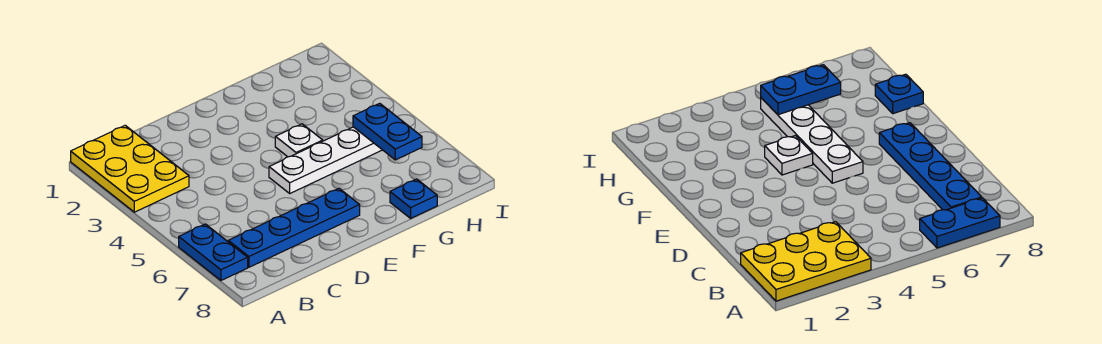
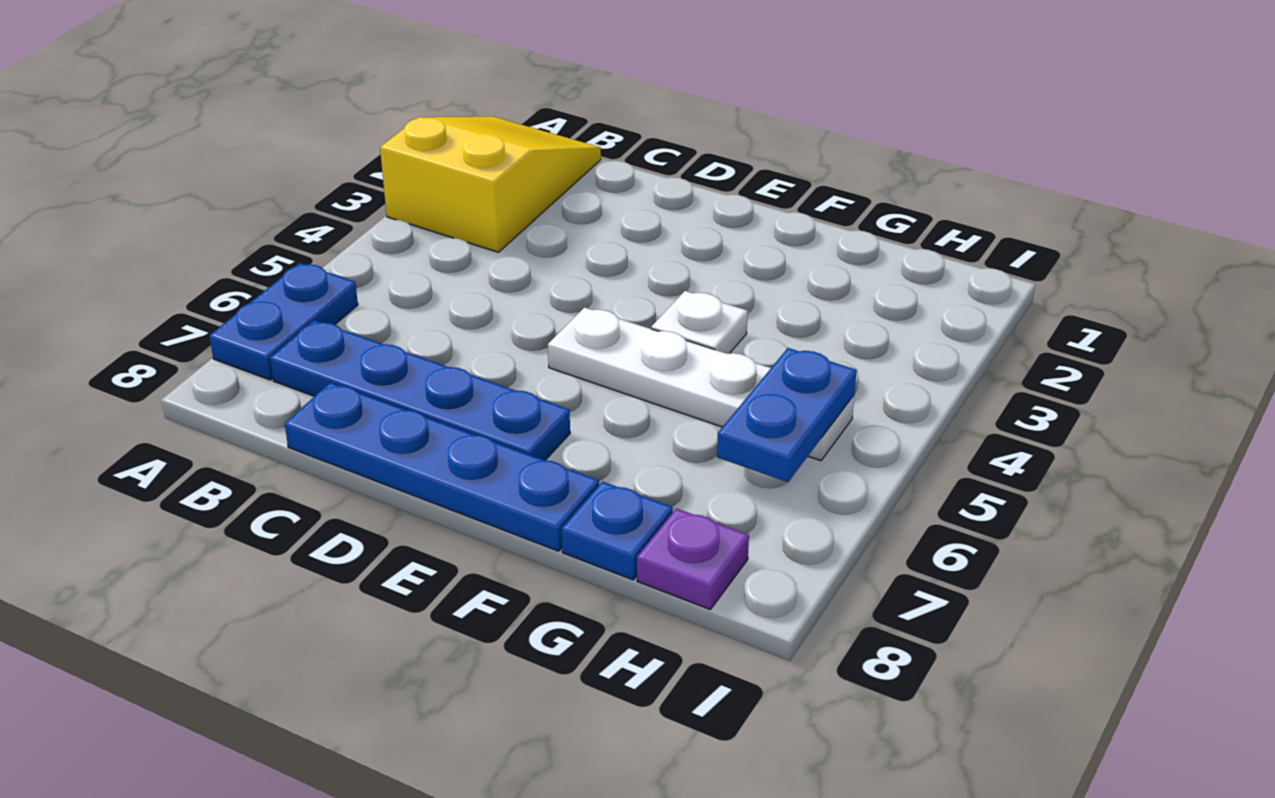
yellow plate A1:B3 level 1 -> yellow slope A1:B3 level 1 top 3
none -> blue plate C8:F8 level 1
none -> purple plate H8 level 1

